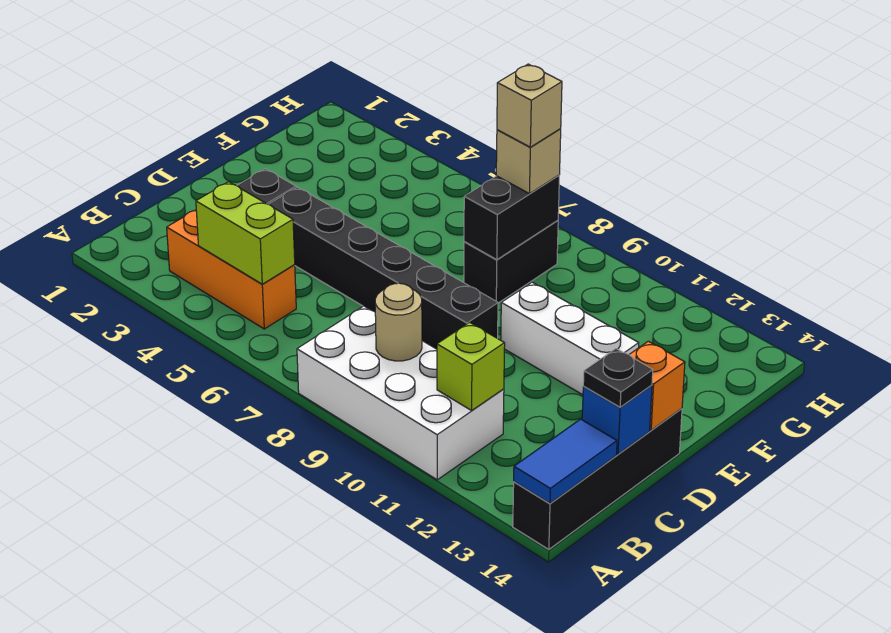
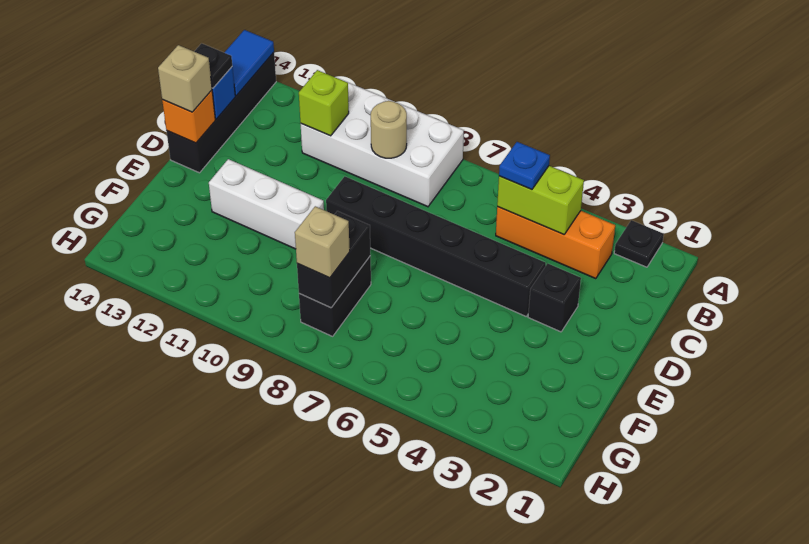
none -> black plate A2 level 1
none -> blue plate B5 level 3
tan brick G8 level 4 -> tan brick D14 level 3

